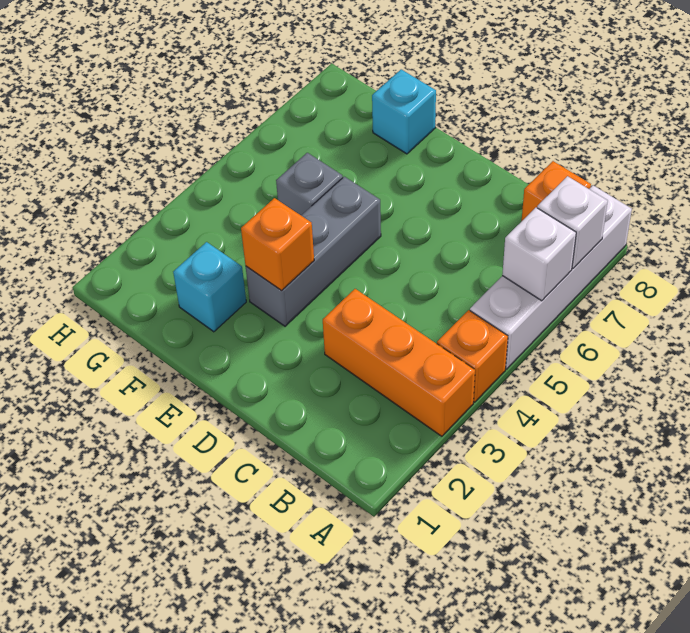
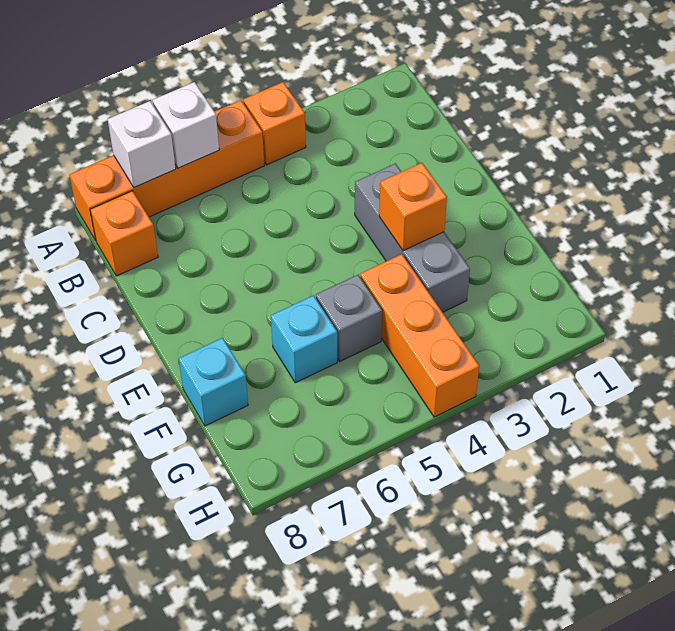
orange brick A3:C3 level 1 -> orange brick F4:H4 level 1
white brick A5:A8 level 1 -> orange brick A5:A8 level 1
grey brick E3:E5 level 1 -> grey brick D3:F3 level 1
cyan brick F2 level 1 -> cyan brick F6 level 1

